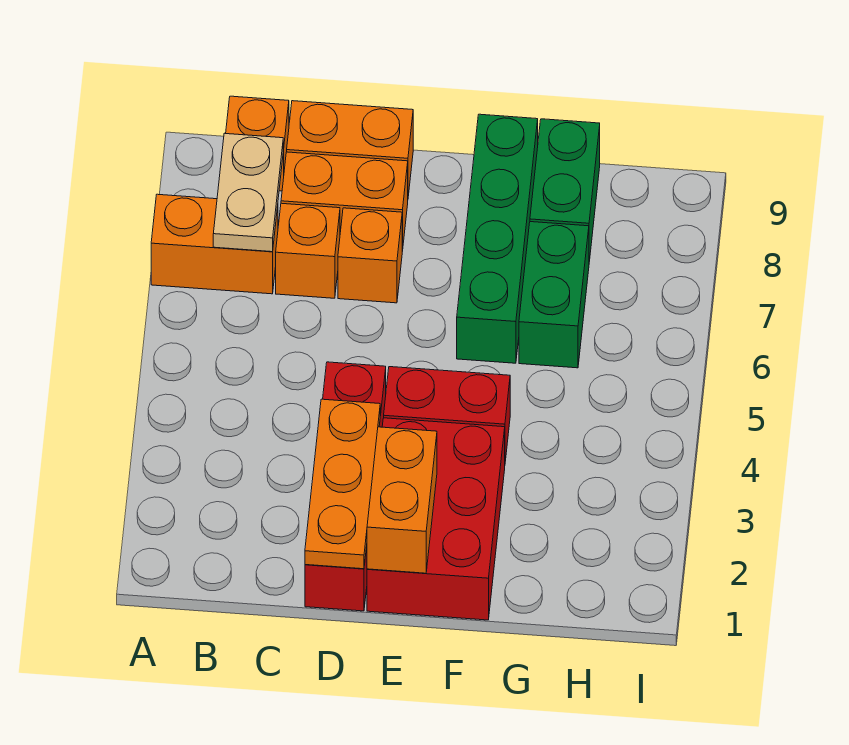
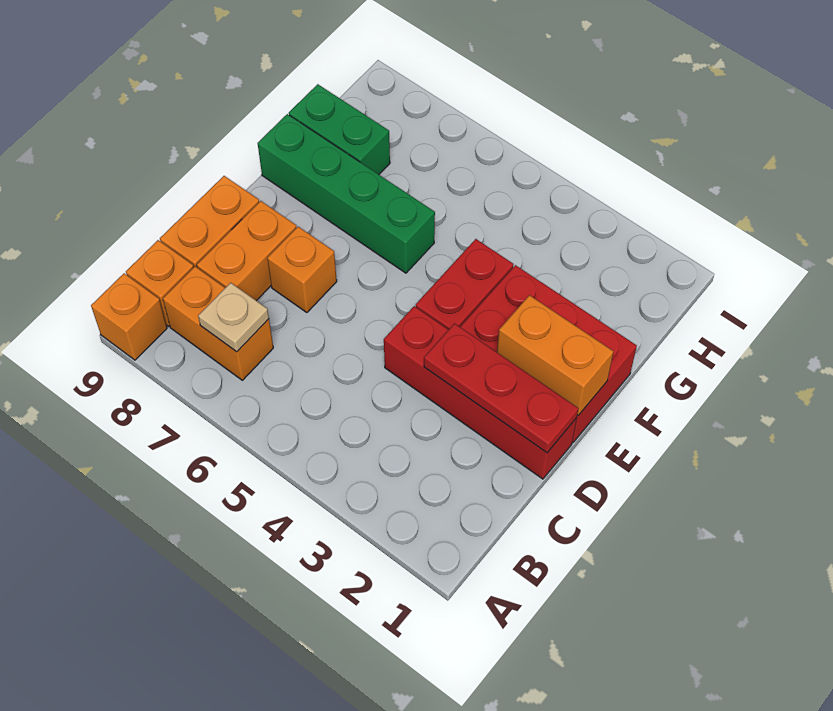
orange brick A7:B7 level 1 -> orange brick B7:B8 level 1
tan plate B7:B8 level 2 -> tan plate B7 level 2
orange brick C7 level 1 -> orange brick A9 level 1
orange plate D1:D3 level 2 -> red plate D1:D3 level 2
green brick G6:G7 level 1 -> none

